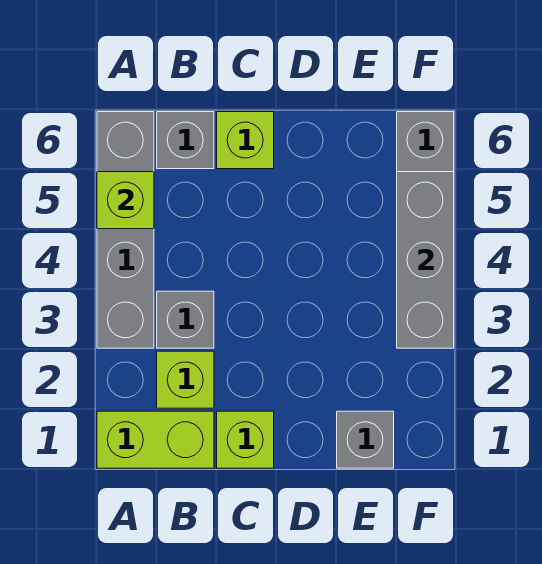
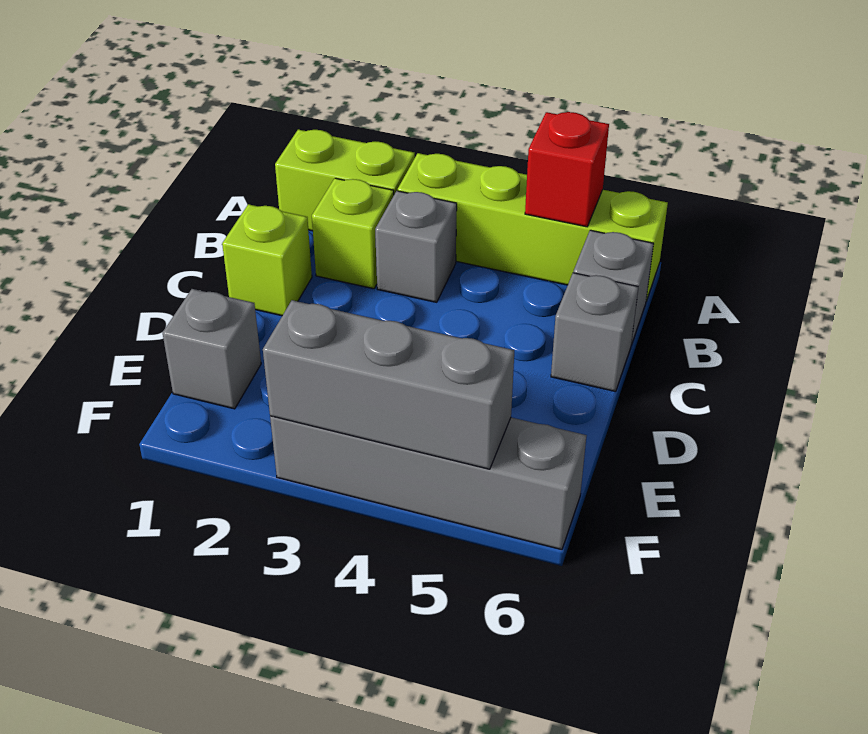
lime brick A1:B1 level 1 -> lime brick A1:A2 level 1
grey brick A3:A6 level 1 -> lime brick A3:A6 level 1
lime brick A5 level 2 -> red brick A5 level 2
lime brick C6 level 1 -> grey brick C6 level 1

